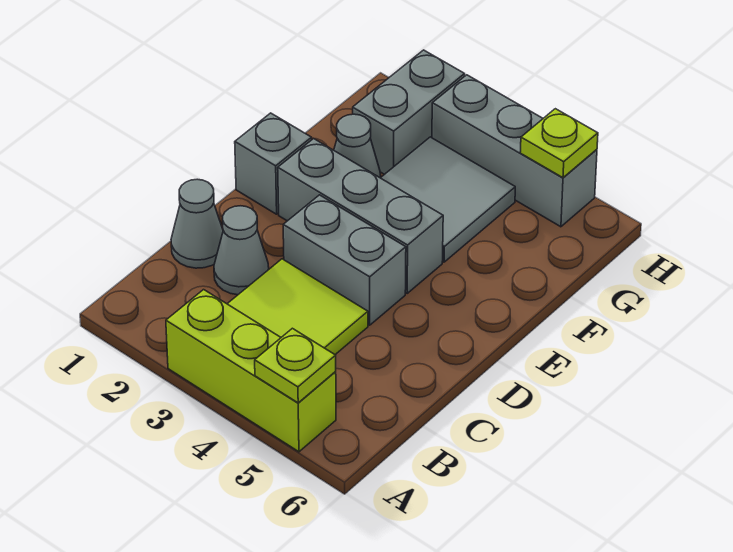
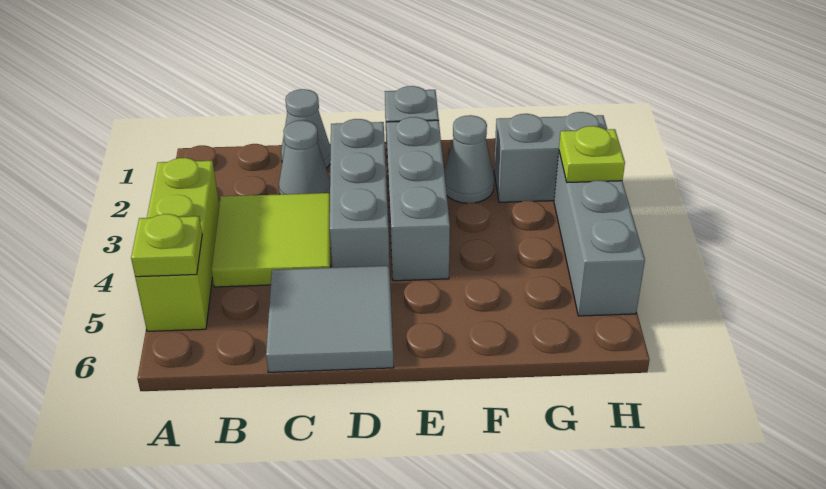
grey brick D3:D4 level 1 -> grey brick D2:D4 level 1
grey tile F3:G4 level 1 -> grey tile C5:D6 level 1
lime plate H5 level 2 -> lime plate H3 level 2

